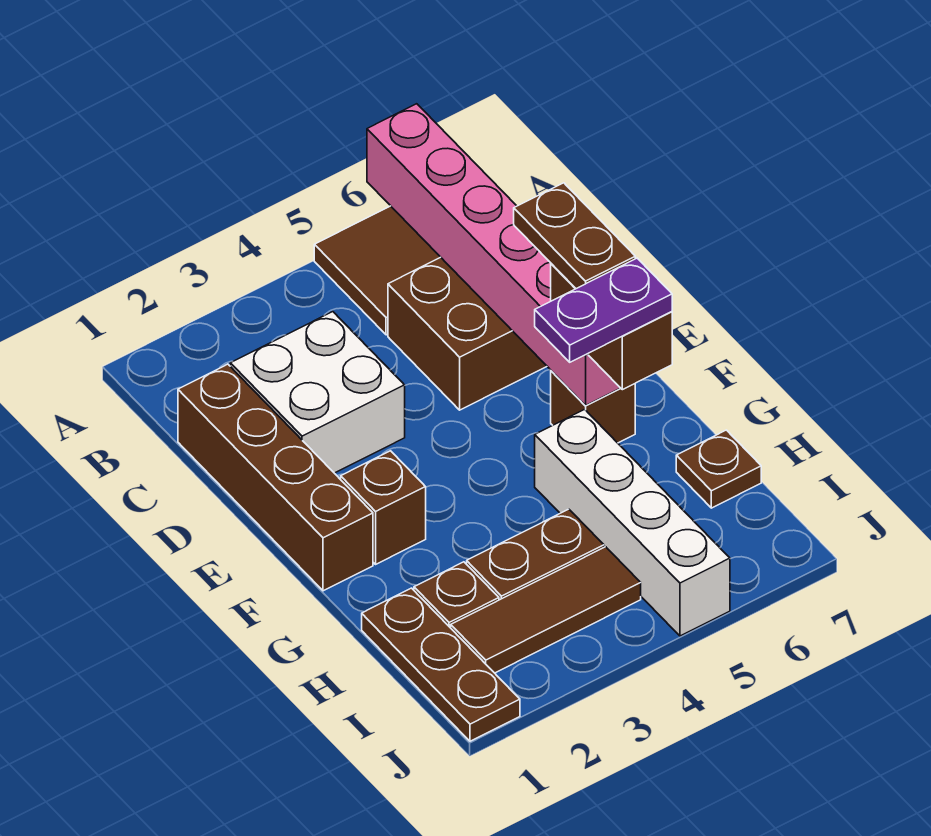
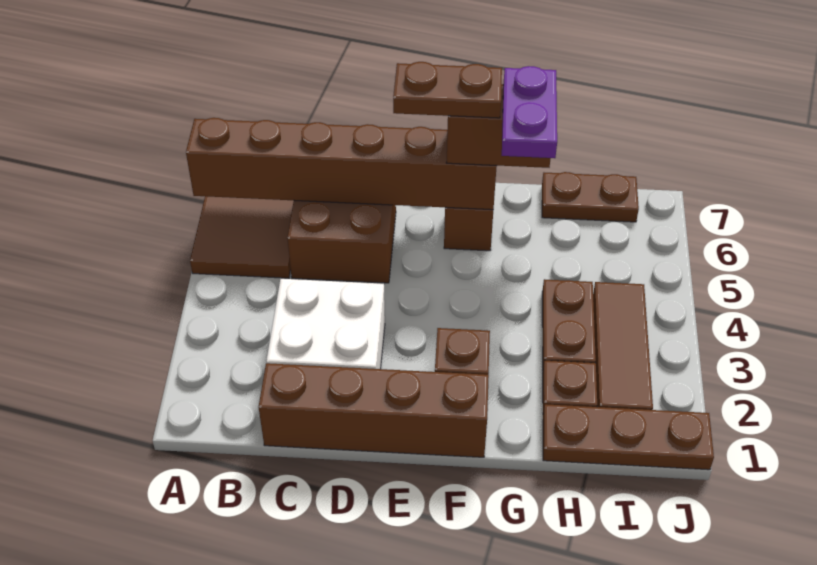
pink brick A6:F6 level 2 -> brown brick A6:F6 level 2
white brick G5:J5 level 1 -> none
brown plate H7 level 1 -> brown plate H7:I7 level 1

